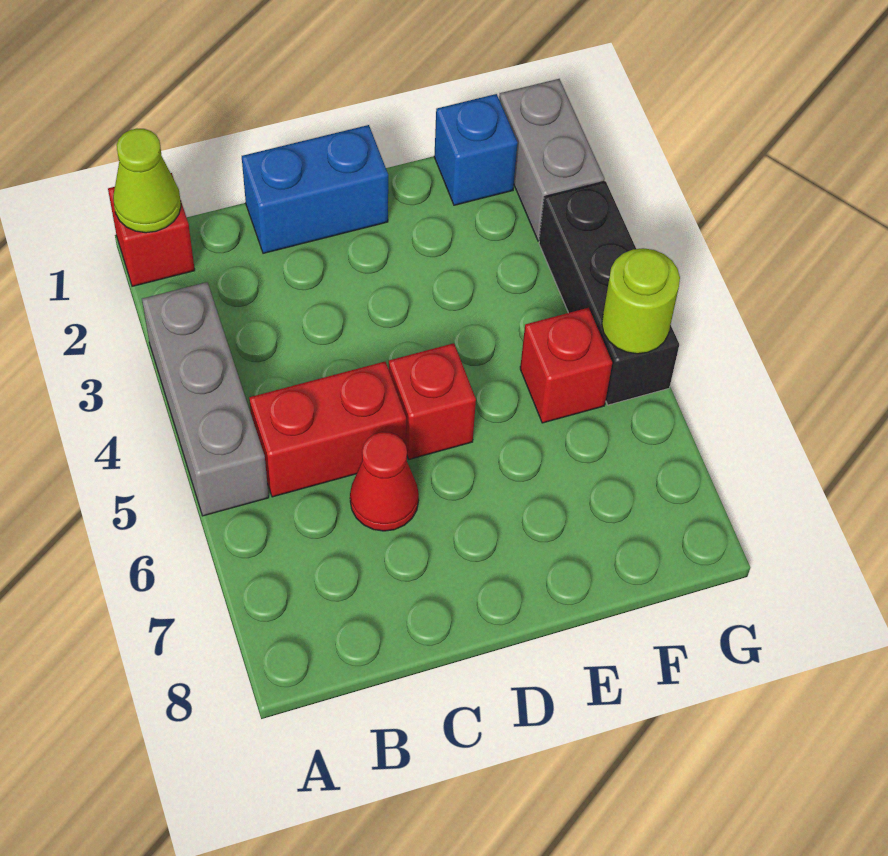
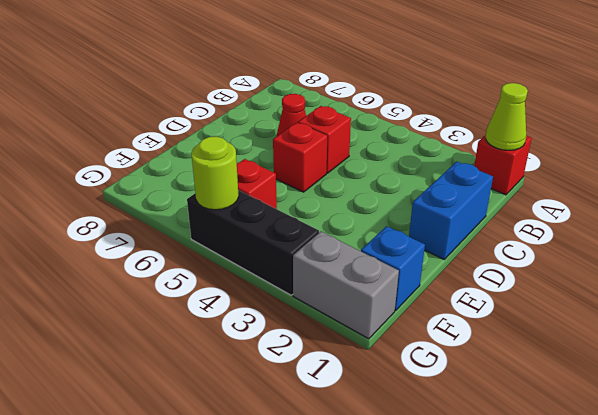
grey brick A3:A5 level 1 -> none
red brick B5:C5 level 1 -> red brick C5 level 1

